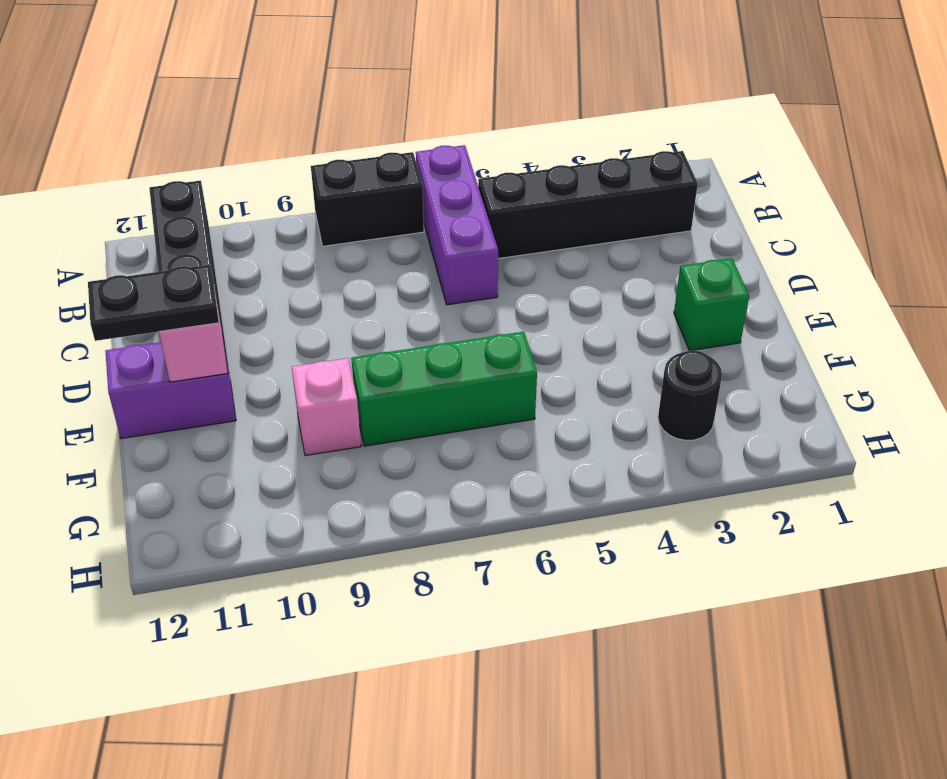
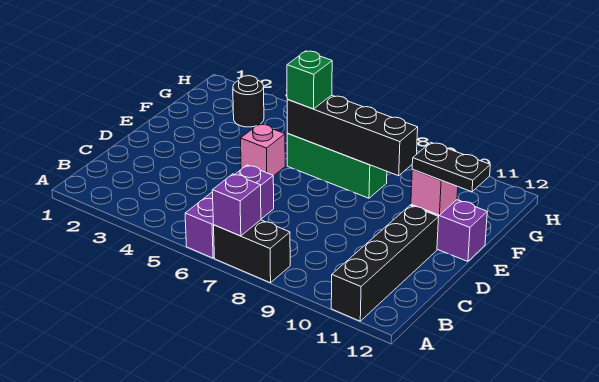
none -> purple brick A7 level 2
black brick B2:B5 level 1 -> black brick F6:F9 level 2
green brick E2 level 1 -> green brick F6 level 3
pink brick F9 level 1 -> pink brick E5 level 1

